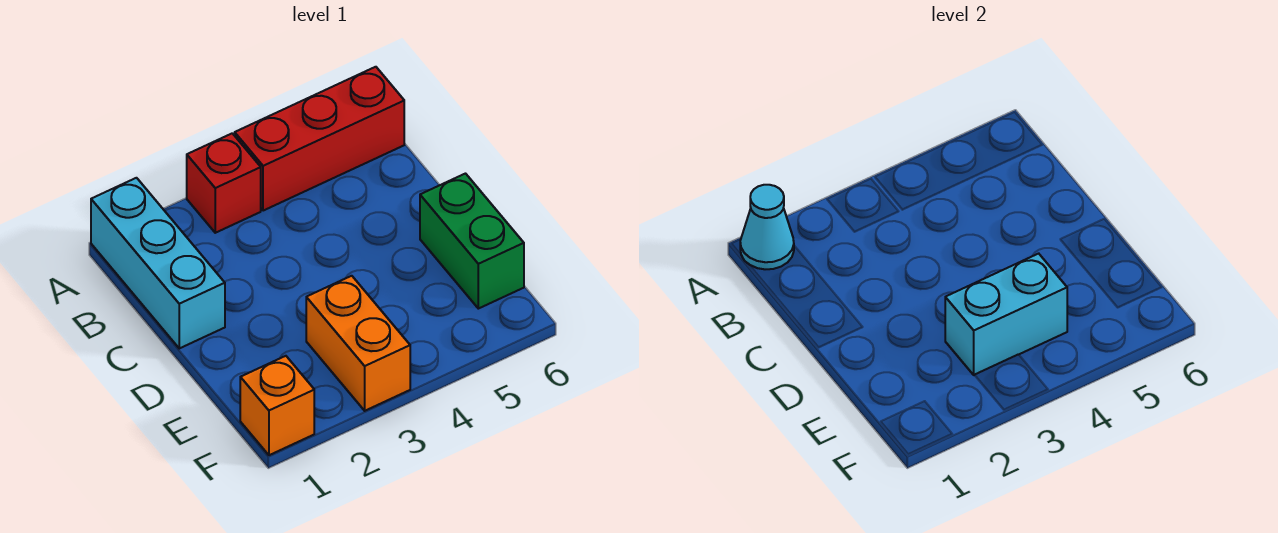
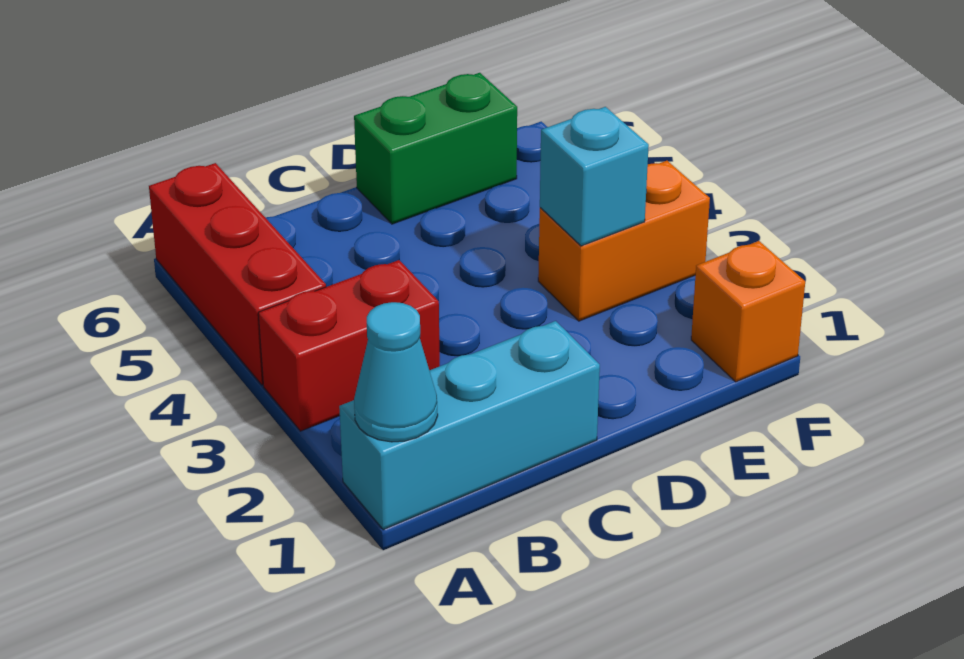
red brick A3 level 1 -> red brick A3:B3 level 1
cyan brick E3:E4 level 2 -> cyan brick E3 level 2

